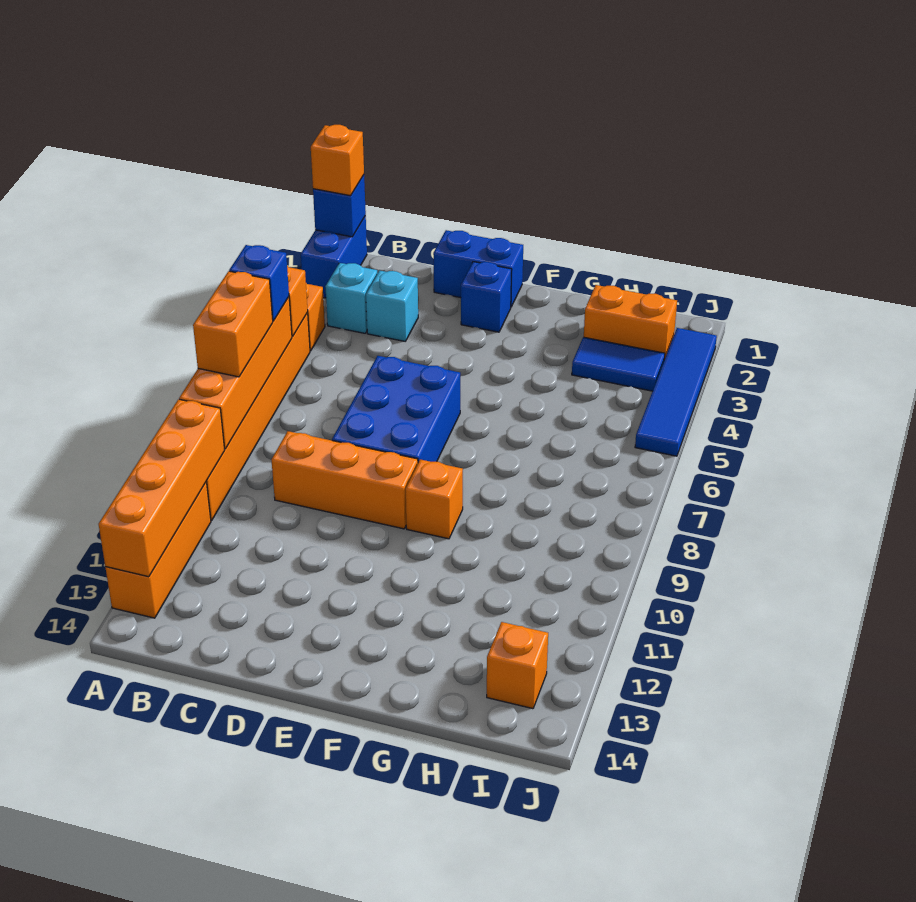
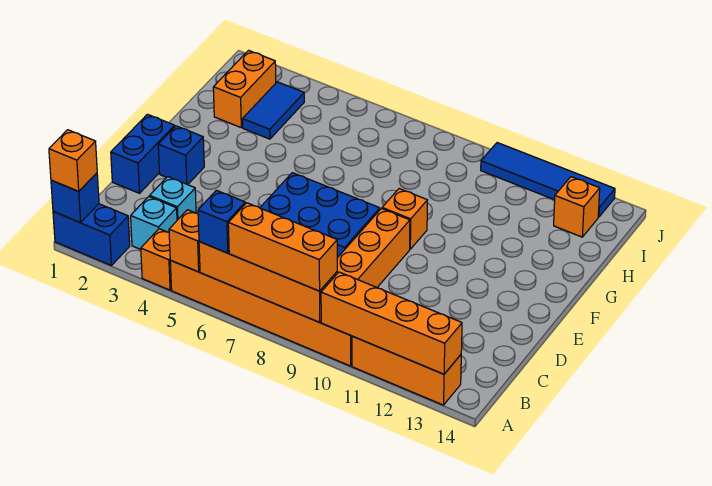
orange brick A7:A8 level 3 -> orange brick A7:A9 level 3
blue tile J2:J5 level 1 -> blue tile J10:J13 level 1

